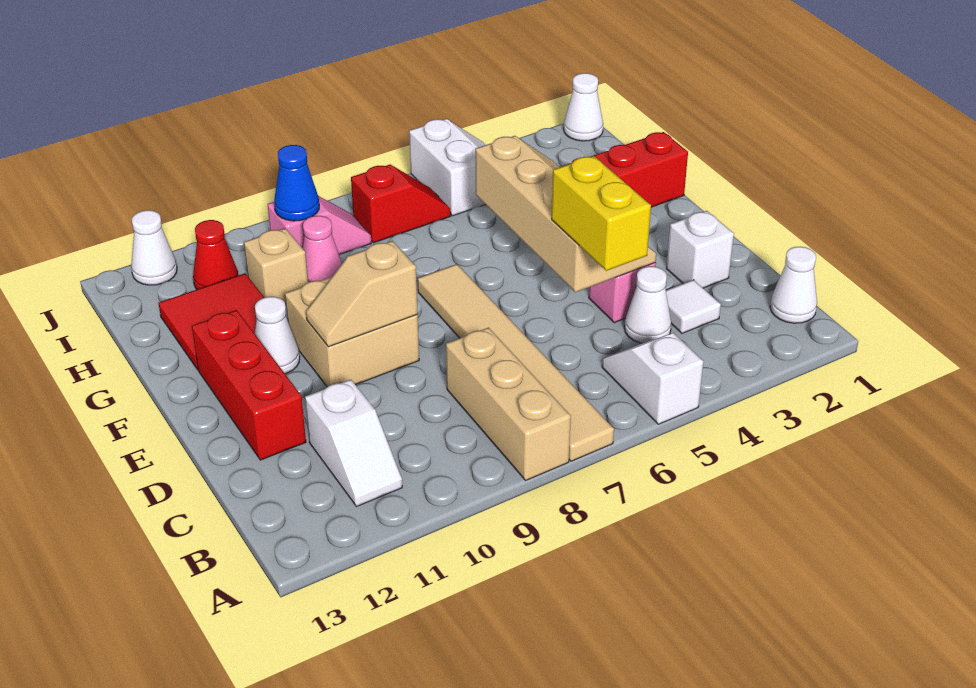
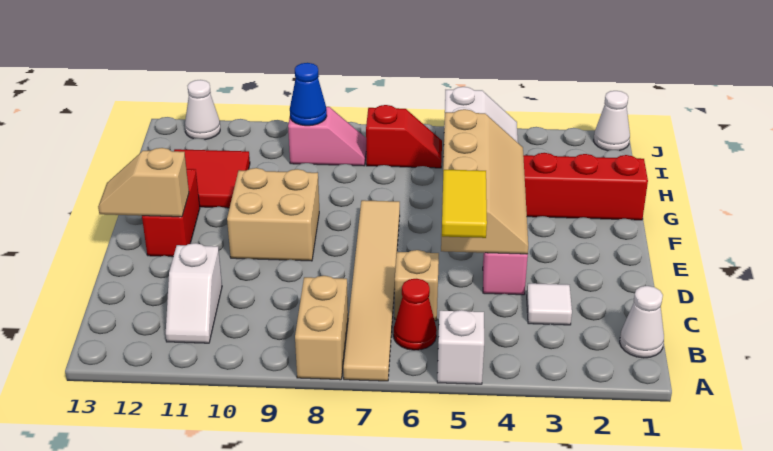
tan brick A8:C8 level 1 -> tan brick A8:B8 level 1
white cone C4 level 1 -> none
yellow brick C5:D5 level 3 -> yellow tile C5:D5 level 3
white brick D2 level 1 -> none
red brick D12:F12 level 1 -> red brick E12:F12 level 1
tan slope E9:E10 level 2 top 9 -> tan slope E12:E13 level 2 top 12
white cone F11 level 1 -> none
pink cone H9 level 1 -> none
tan brick H10 level 1 -> tan brick C6 level 1
red cone I11 level 1 -> red cone B6 level 1

